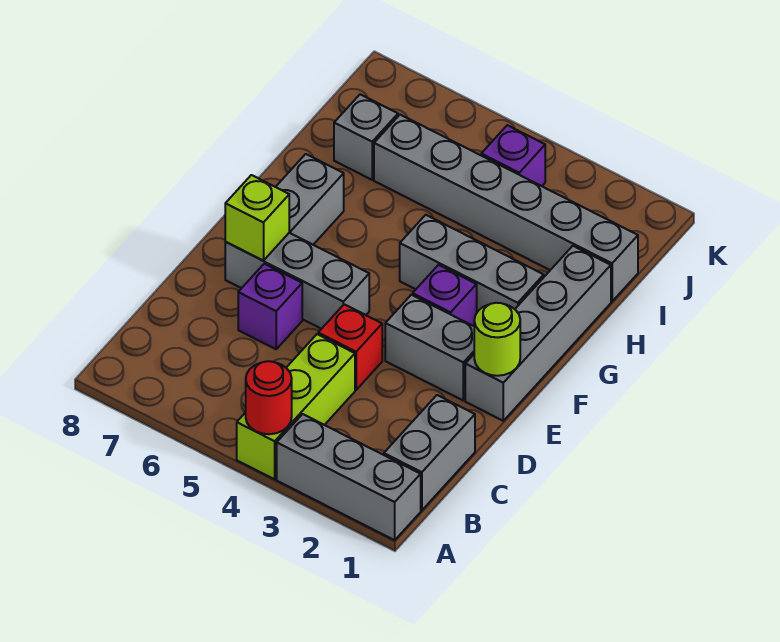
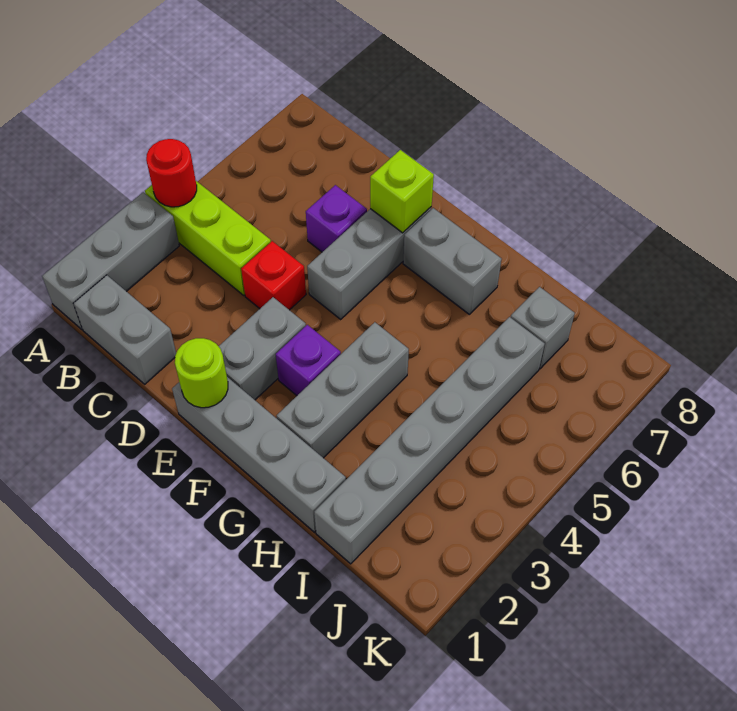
purple brick J4 level 1 -> none

